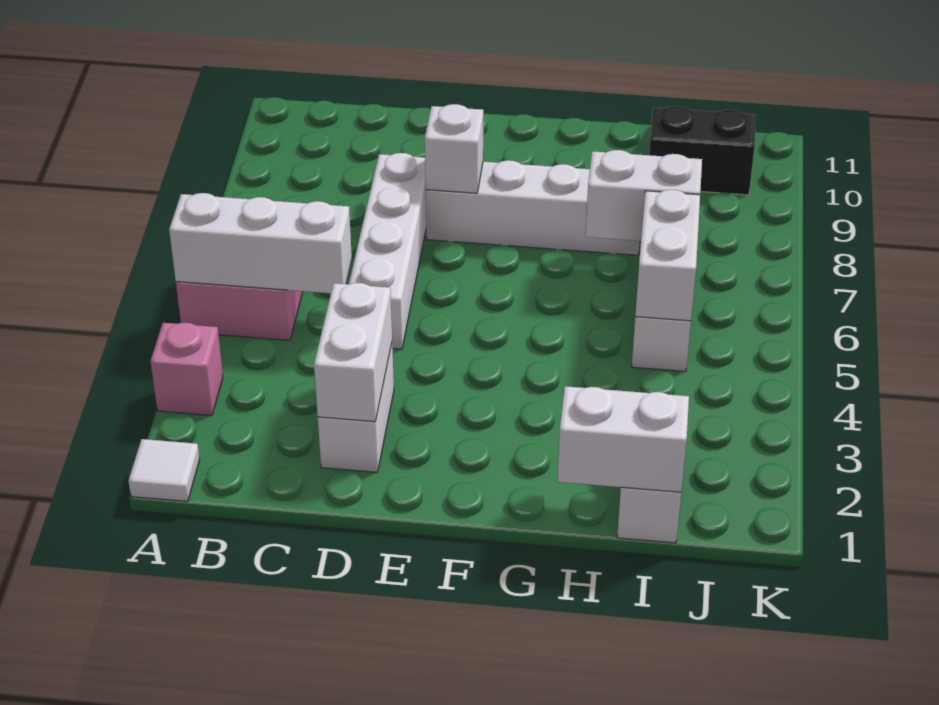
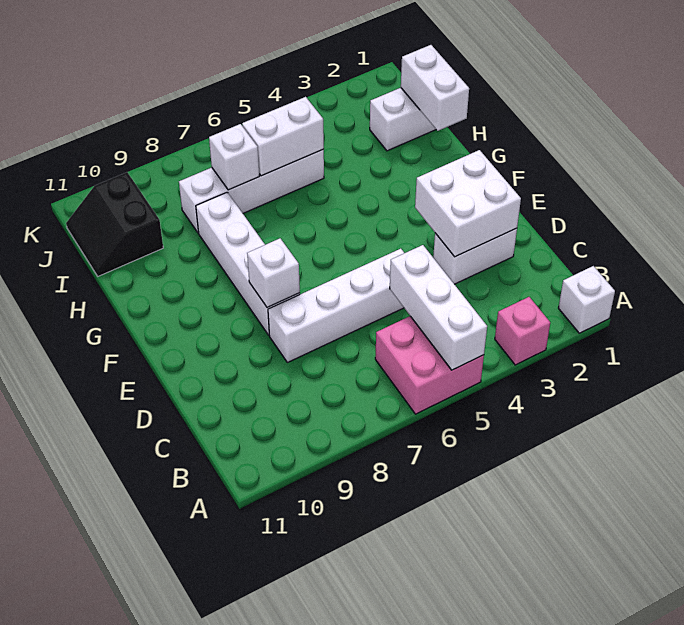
white tile A1 level 1 -> white brick A1 level 1
white brick D2:D3 level 2 -> white brick D2:E3 level 2
white brick H7:I7 level 2 -> white brick I7 level 2

